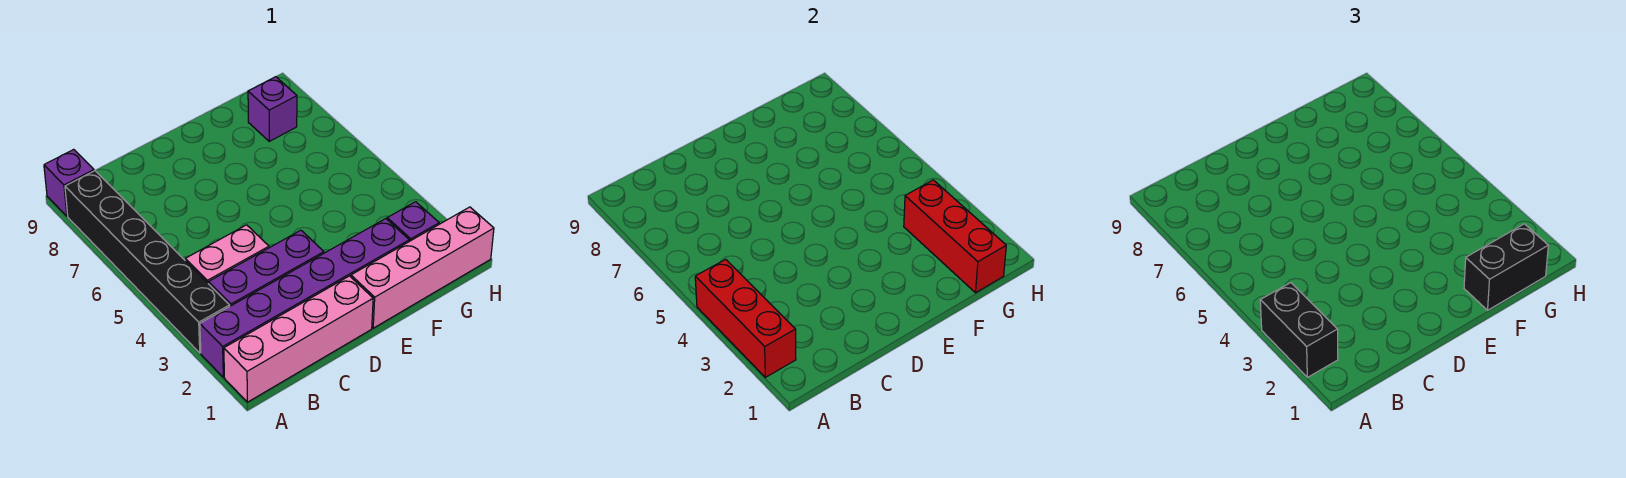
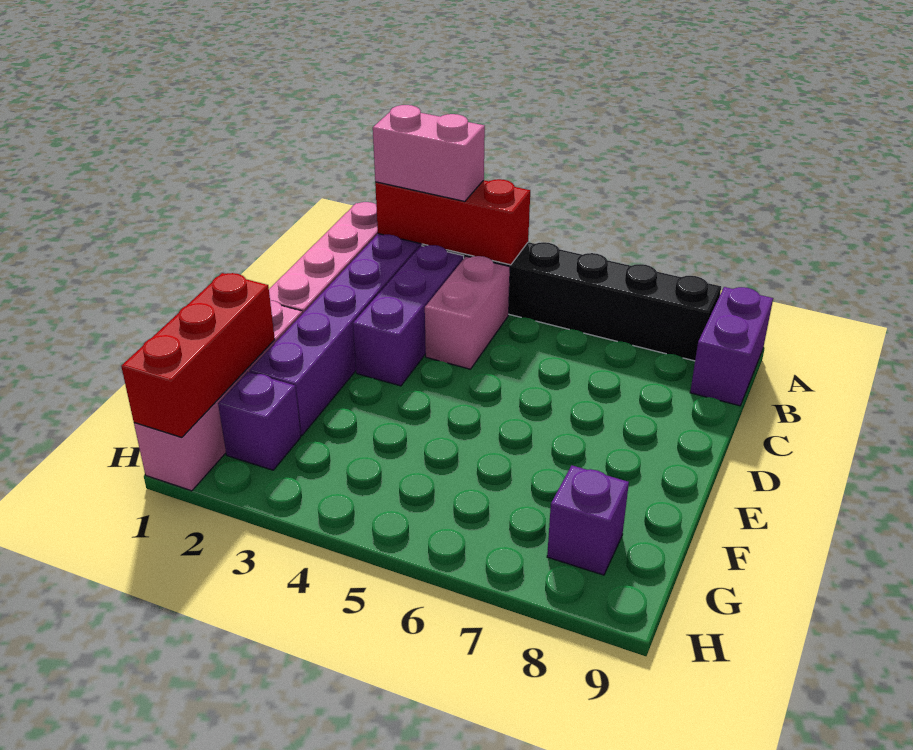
black brick A2:A3 level 3 -> pink brick A2:A3 level 3
purple brick A9 level 1 -> purple brick A9:B9 level 1
black brick F1:G1 level 3 -> none
red brick G1:G3 level 2 -> red brick F1:H1 level 2

